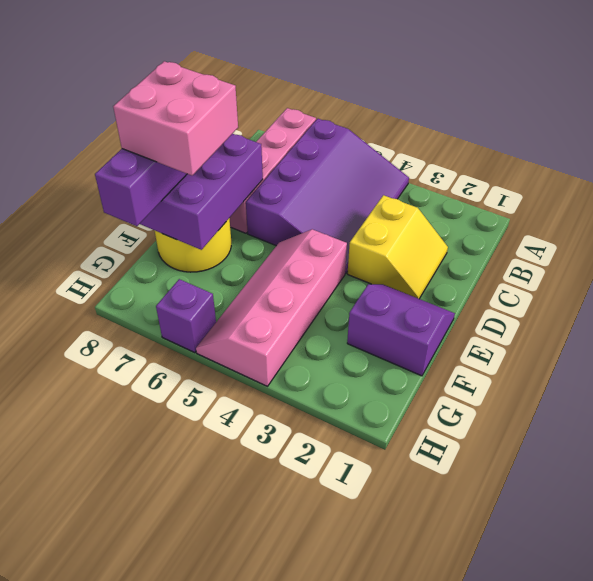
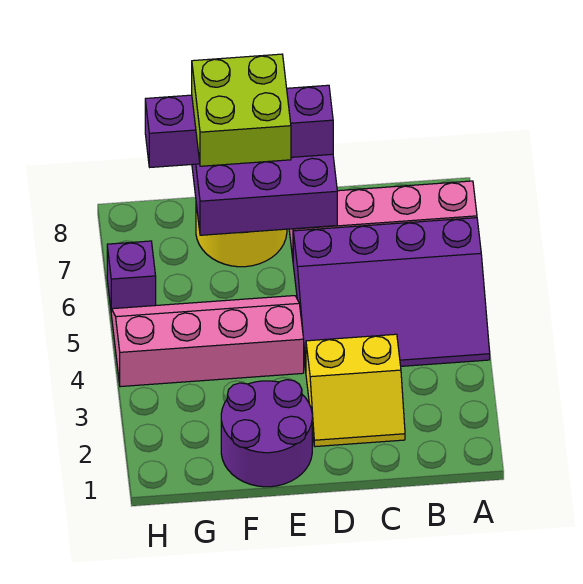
purple slope E1:F2 level 1 top F -> purple round brick E1:F2 level 1
pink brick E7:F8 level 4 -> lime brick E7:F8 level 4

